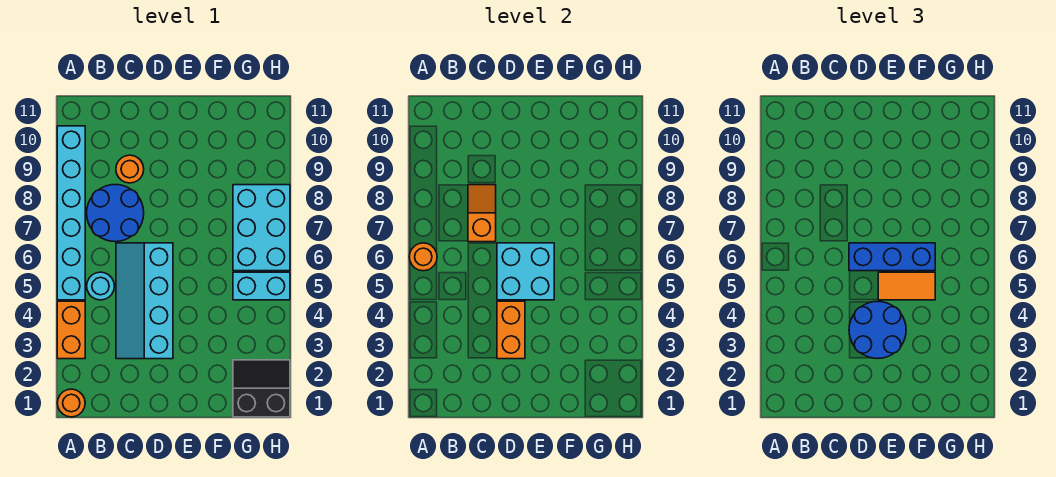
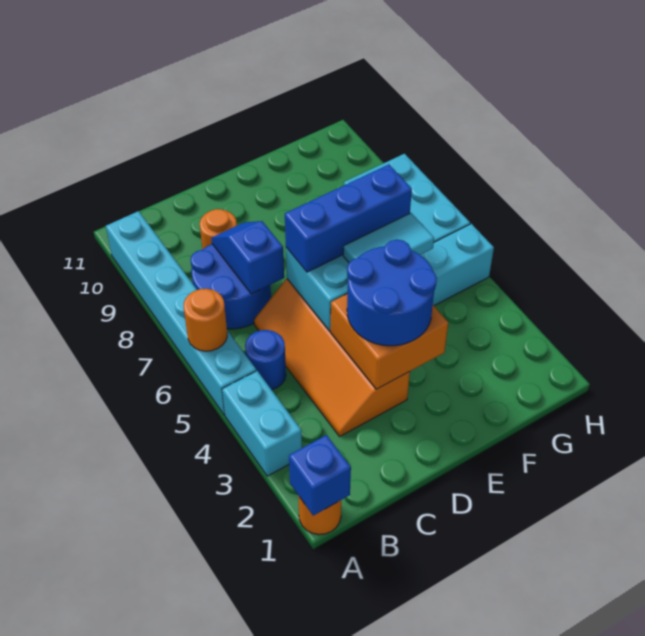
none -> blue brick A1 level 2
orange brick A3:A4 level 1 -> cyan brick A3:A4 level 1
cyan round brick B5 level 1 -> blue round brick B5 level 1
cyan slope C3:D6 level 1 top D -> orange slope C3:D6 level 1 top D
orange slope C7:C8 level 2 top 7 -> blue slope C7:C8 level 2 top 7
orange brick D3:D4 level 2 -> orange brick D3:E4 level 2
orange tile E5:F5 level 3 -> cyan tile E5:F5 level 3
black slope G1:H2 level 1 top 1 -> none

